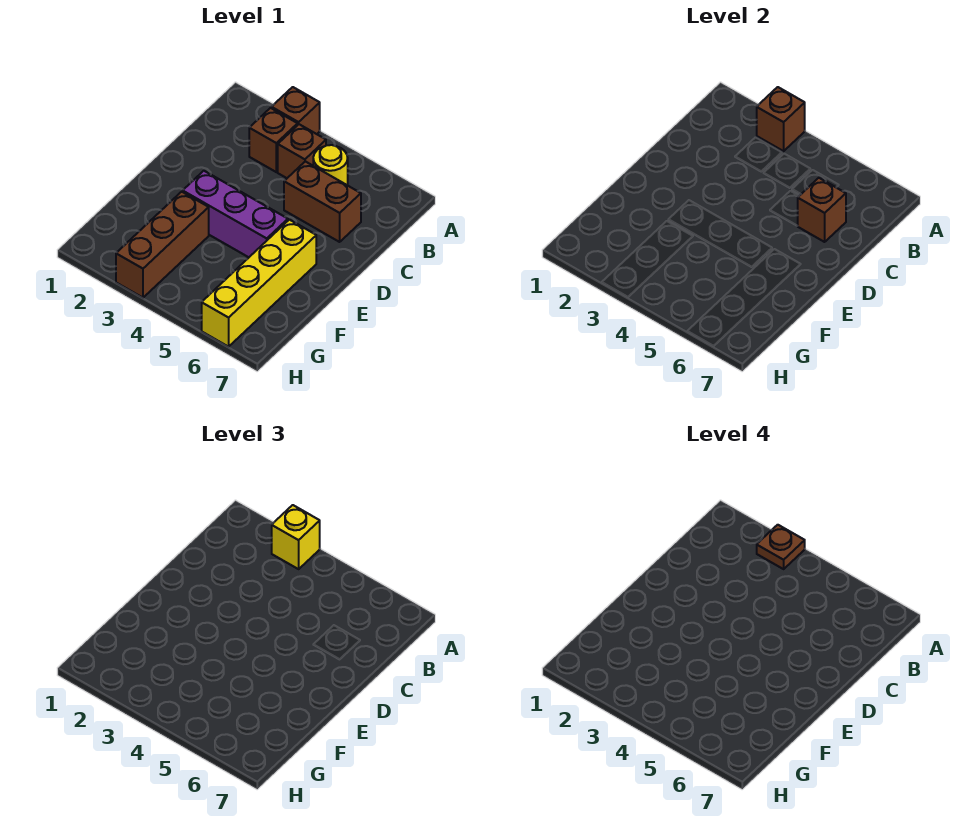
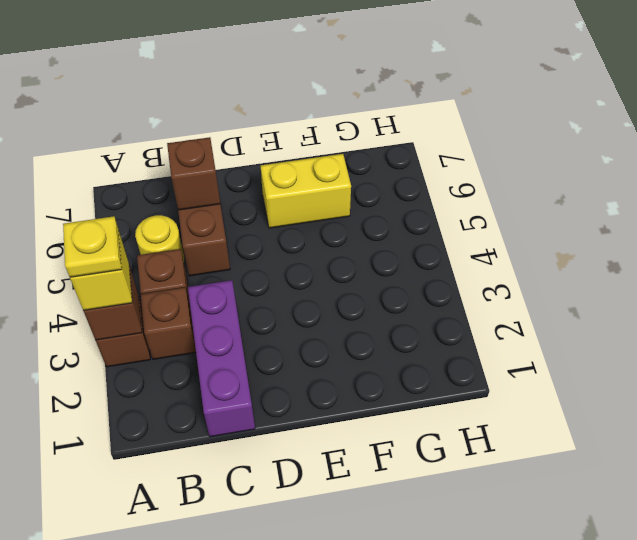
brown plate A3 level 4 -> yellow plate A3 level 4
purple brick E3:E5 level 1 -> purple brick C1:C3 level 1
yellow brick E6:H6 level 1 -> yellow brick E6:F6 level 1
brown brick F3:H3 level 1 -> none

